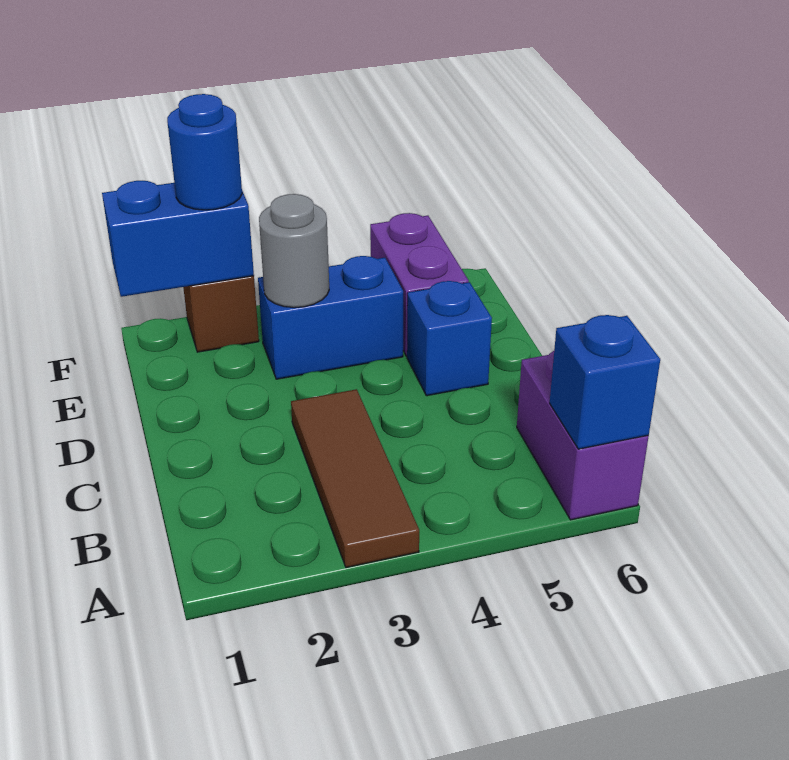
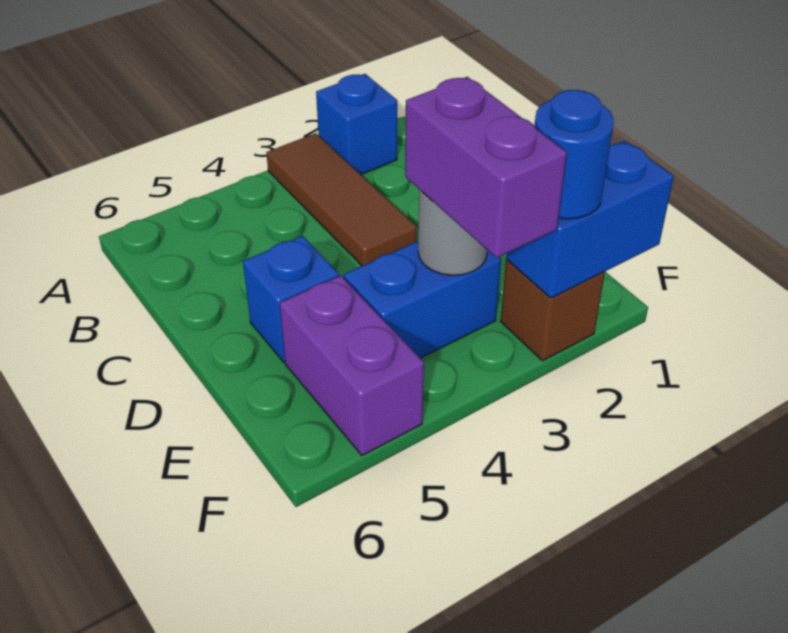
purple brick A6:B6 level 1 -> purple brick E3:F3 level 3
blue brick A6 level 2 -> blue brick A2 level 1

